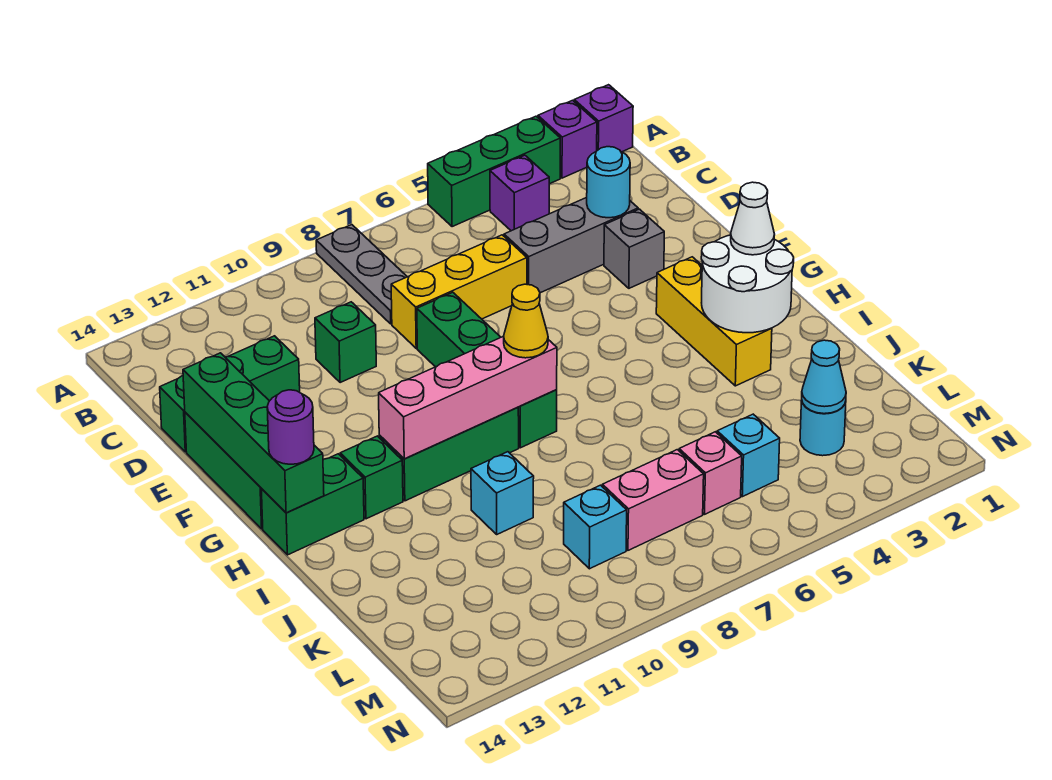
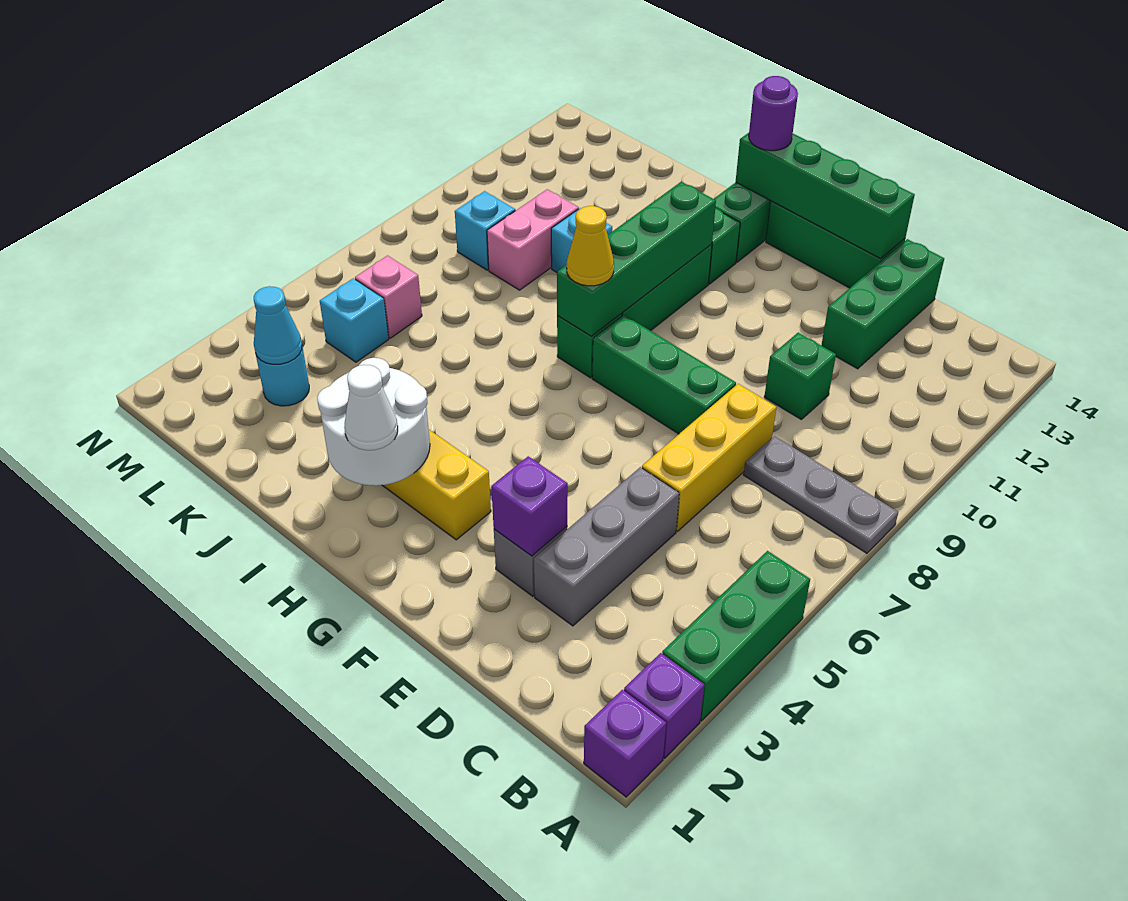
purple brick B4 level 1 -> purple brick E3 level 2
cyan round brick D3 level 2 -> none
pink brick H8:H11 level 2 -> green brick H8:H11 level 2
pink brick L7:L8 level 1 -> pink brick K9:K10 level 1

